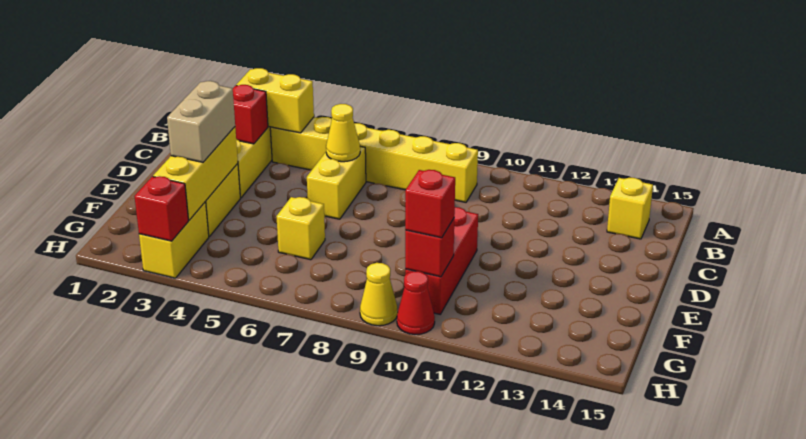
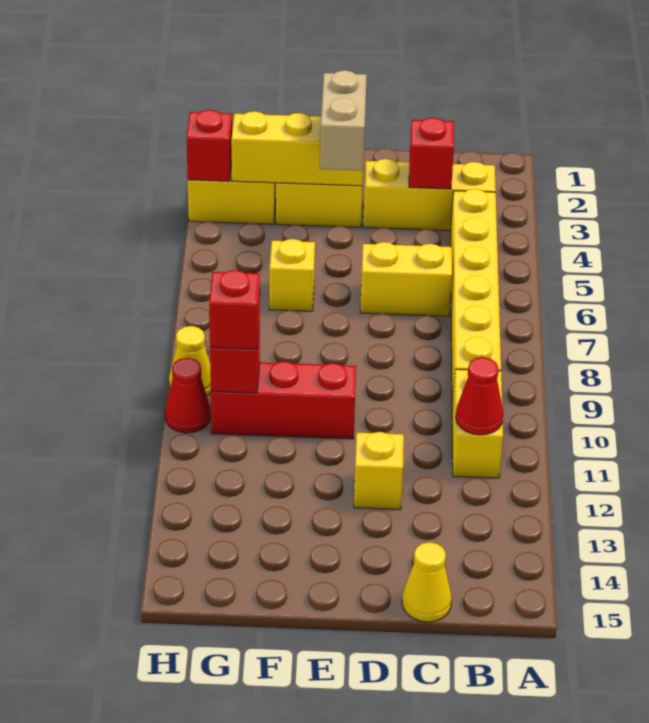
yellow brick B3:B4 level 2 -> yellow brick B10:B11 level 1
none -> red cone B11 level 2
yellow brick B14 level 1 -> yellow brick D12 level 1
yellow cone C6 level 2 -> yellow cone C15 level 1
tan brick E3:F3 level 3 -> tan brick E3:E4 level 3

